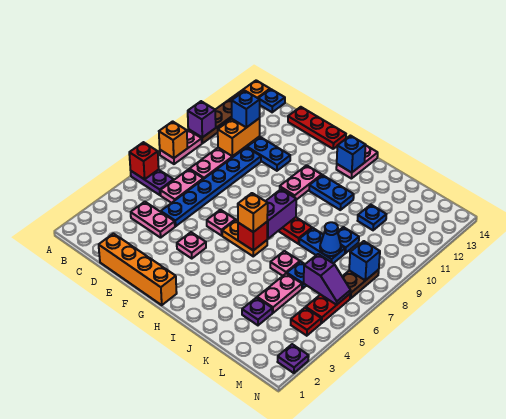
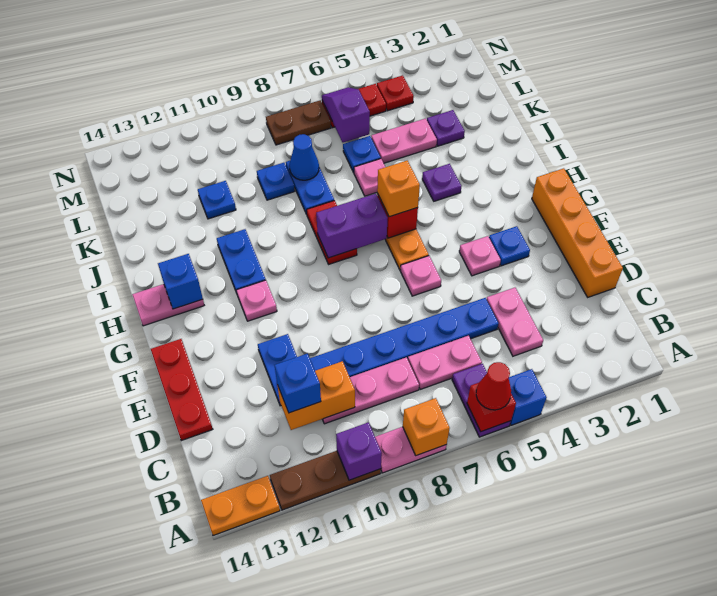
none -> red cone A6 level 3
blue plate B14 level 1 -> blue plate F3 level 1
pink plate G10:G11 level 1 -> pink plate G11 level 1
blue brick M8 level 2 -> blue brick A5 level 1
purple plate N2 level 1 -> purple plate I4 level 1

